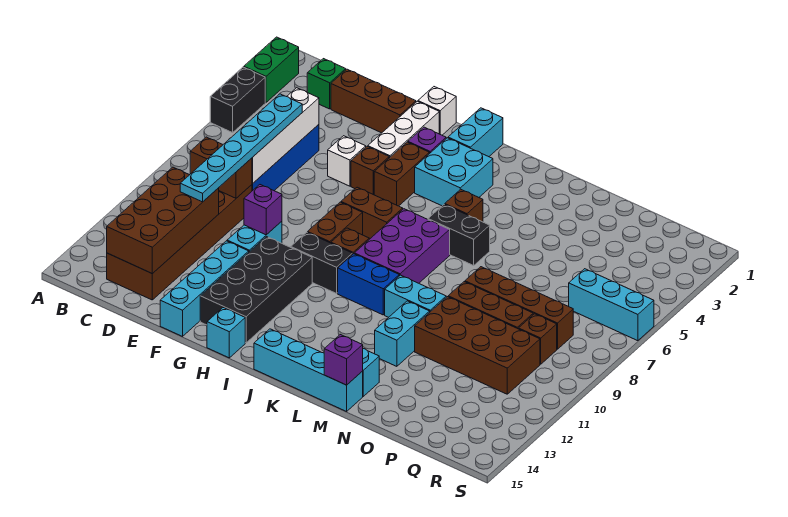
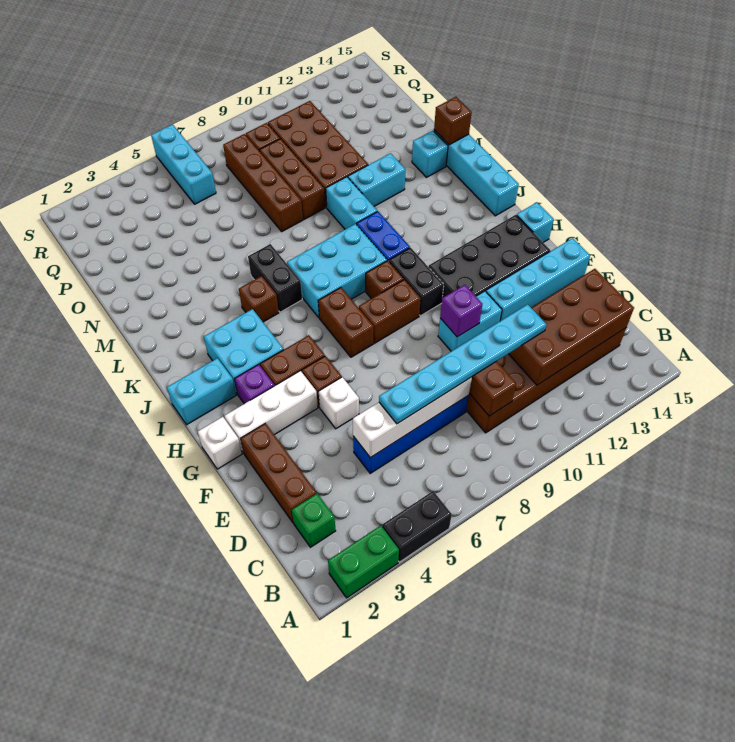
purple brick J7:K9 level 1 -> cyan brick J7:K9 level 1
purple brick M15 level 2 -> brown brick M15 level 2

